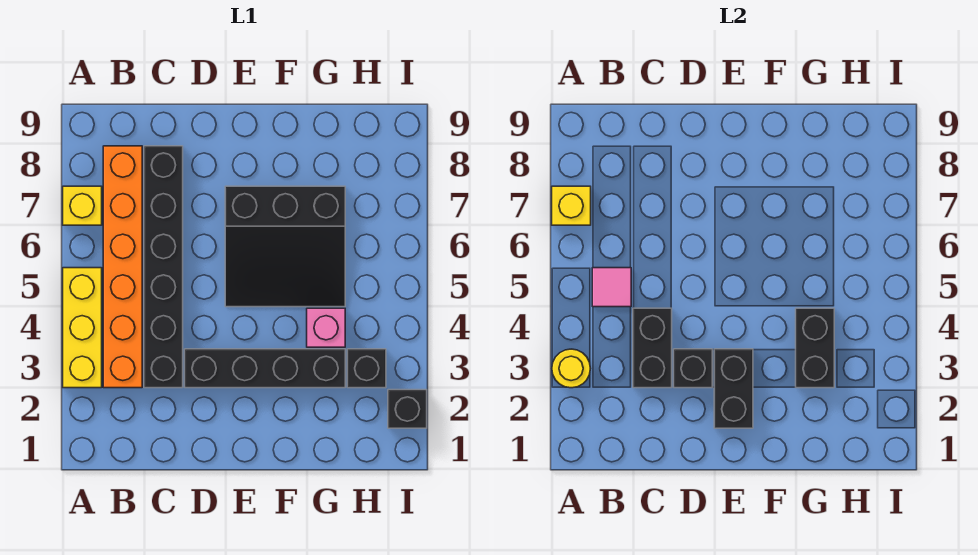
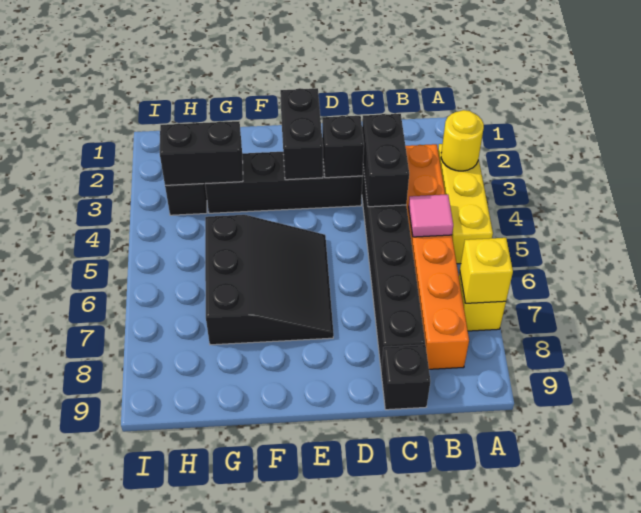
black slope E5:G7 level 1 top 7 -> black slope E5:G7 level 1 top G
black brick G3:G4 level 2 -> black brick G3:H3 level 2
pink brick G4 level 1 -> none
black brick I2 level 1 -> black brick C9 level 1

